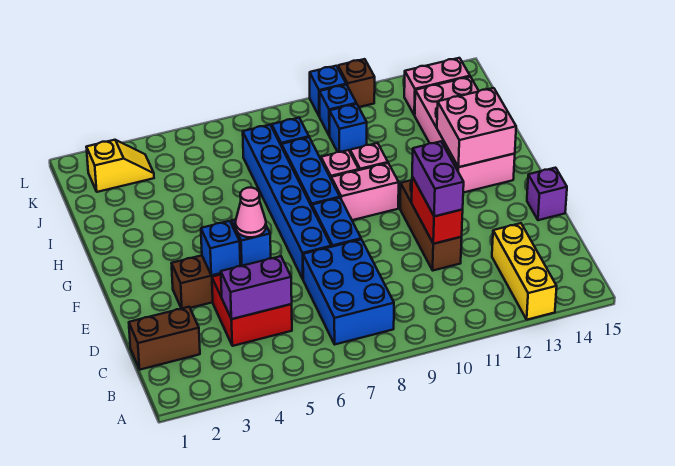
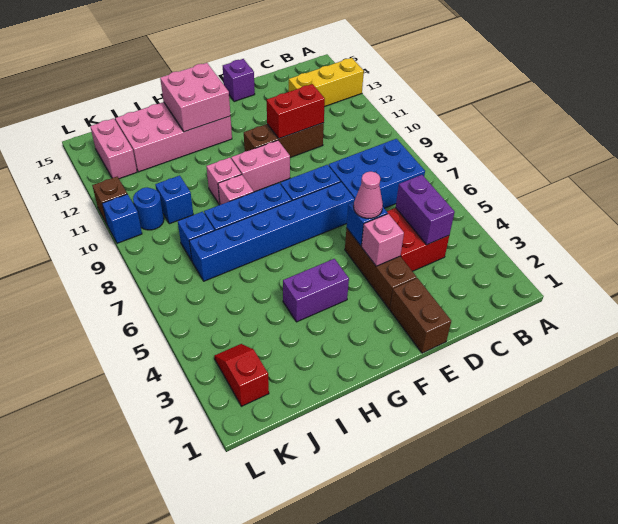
brown brick C1:C2 level 1 -> brown brick E1:E2 level 1
purple brick D11:E11 level 3 -> purple brick G4:H4 level 1
blue brick E4 level 2 -> pink brick E4 level 2
pink brick G9:G10 level 1 -> pink brick F10:G10 level 1
yellow slope K2:K3 level 1 top 2 -> red slope K2:K3 level 1 top 2
blue brick K10 level 1 -> blue round brick K10 level 1

